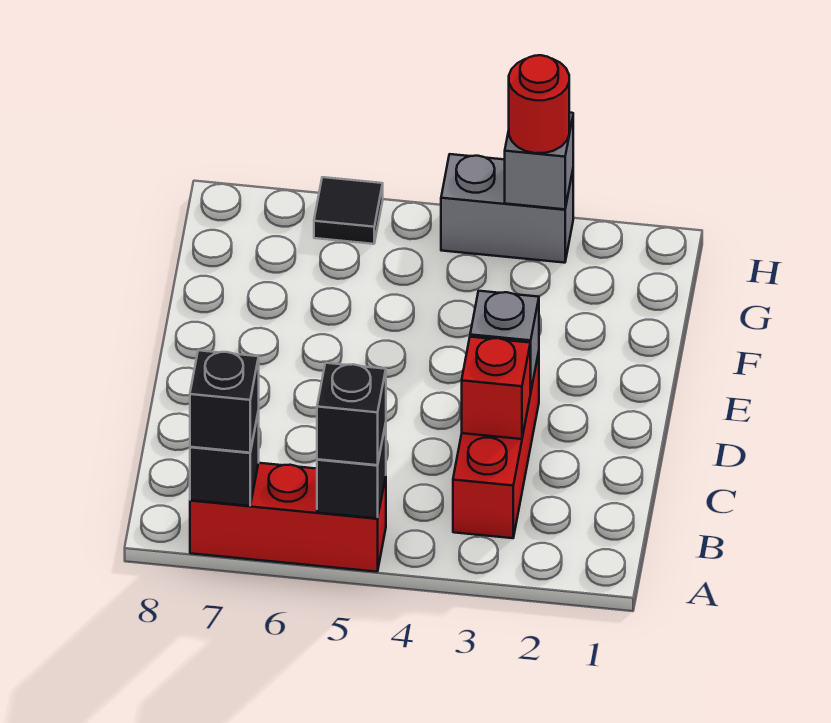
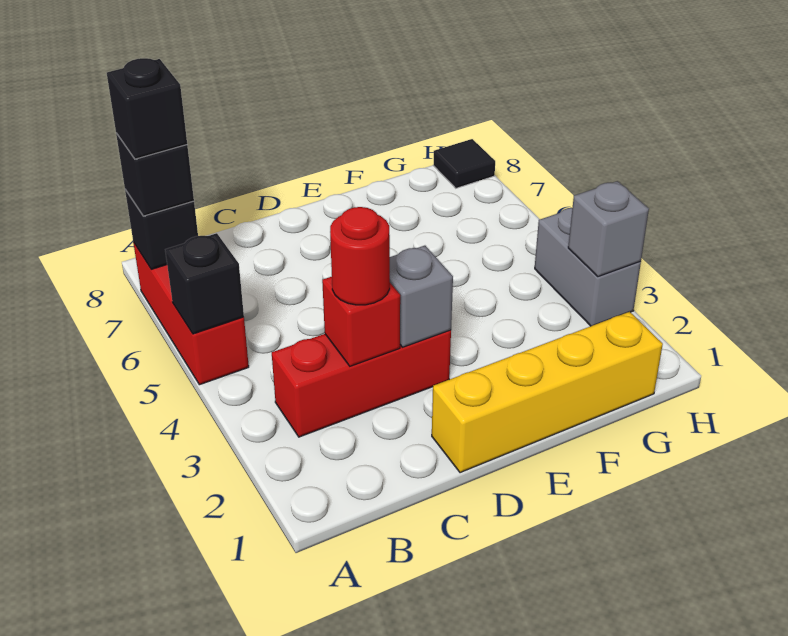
black brick A5 level 3 -> black brick A7 level 4
none -> yellow brick D1:G1 level 1
red round brick H3 level 3 -> red round brick C3 level 3
black tile H6 level 1 -> black tile H8 level 1

